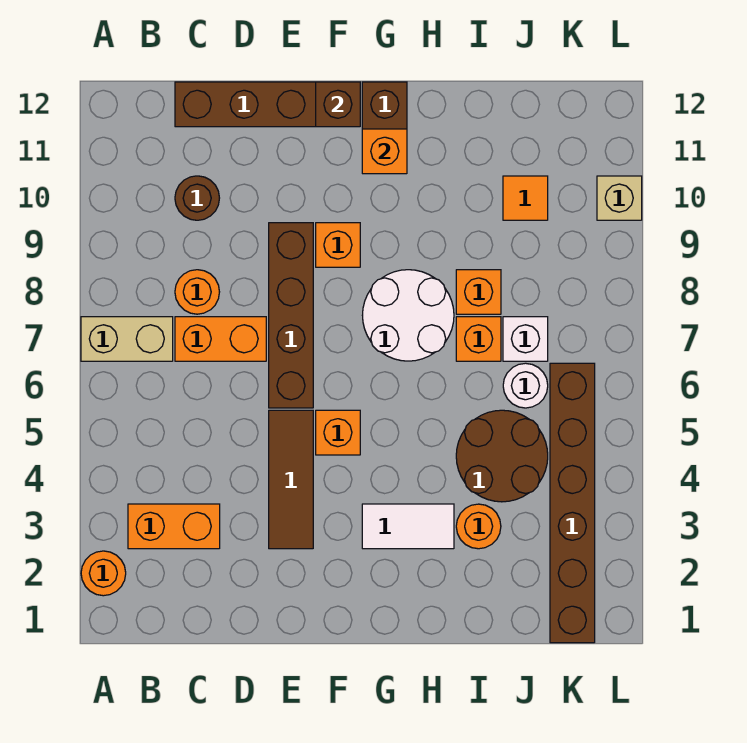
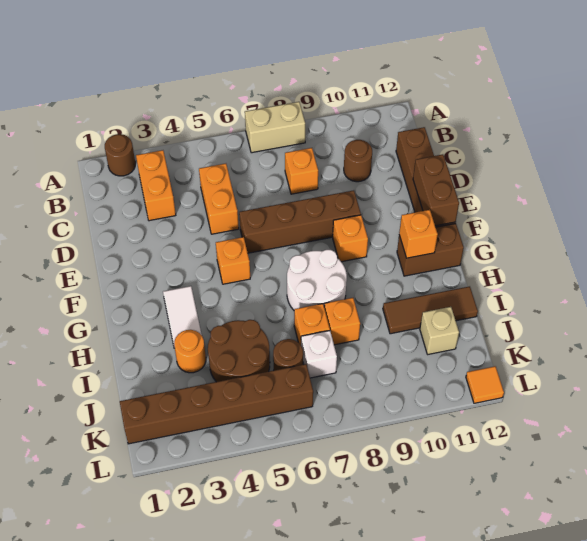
orange round brick A2 level 1 -> brown round brick A2 level 1
tan brick A7:B7 level 1 -> tan brick A7:A8 level 1
orange brick C7:D7 level 1 -> orange brick C5:D5 level 1
orange round brick C8 level 1 -> orange brick C8 level 1
brown tile E3:E5 level 1 -> brown tile I10:I12 level 1
brown brick F12 level 2 -> brown brick E12:F12 level 2
white round brick J6 level 1 -> brown round brick J6 level 1
orange tile J10 level 1 -> orange tile L12 level 1
tan brick L10 level 1 -> tan brick J11 level 1

